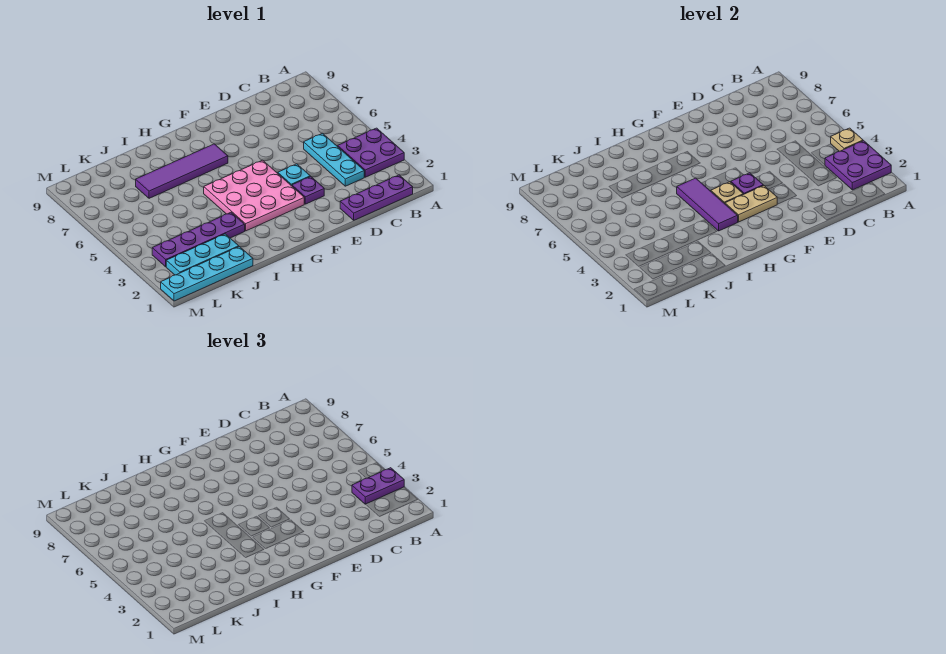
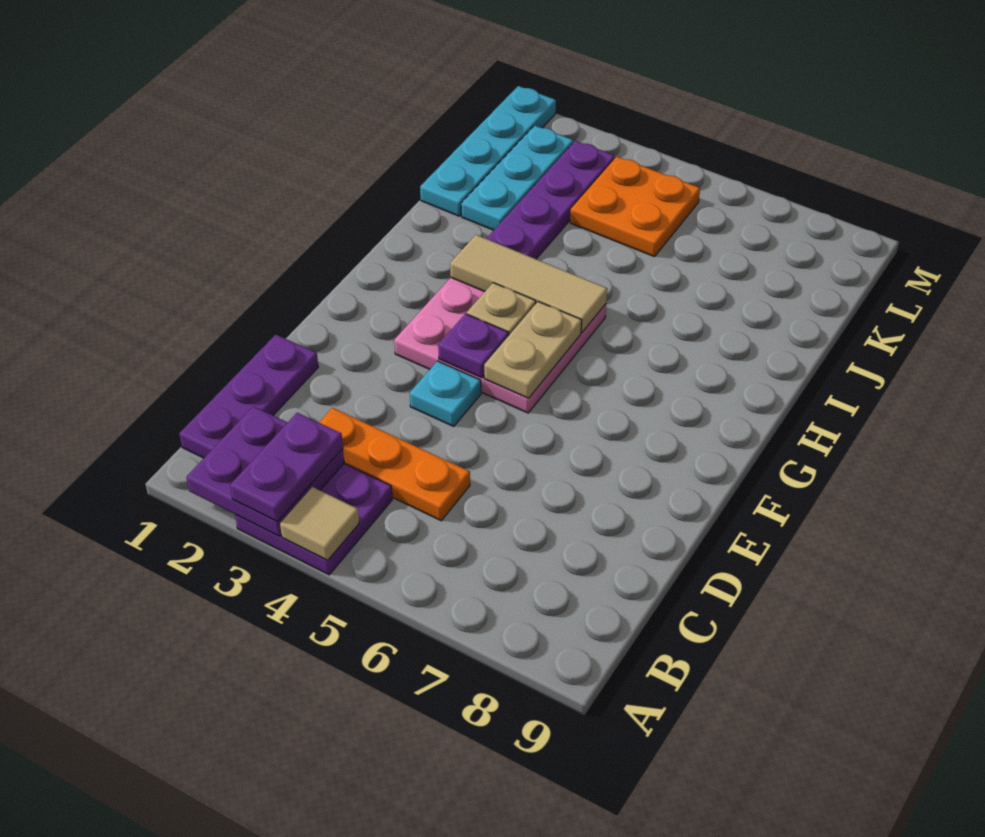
tan plate A4 level 2 -> tan tile A4 level 2
cyan plate C3:C5 level 1 -> orange plate C3:C5 level 1
purple plate E3 level 1 -> none
tan plate F3:G3 level 2 -> tan plate F5:G5 level 2
purple tile G7:J7 level 1 -> none
purple tile H3:H5 level 2 -> tan tile H3:H5 level 2
none -> orange plate K4:L5 level 1

